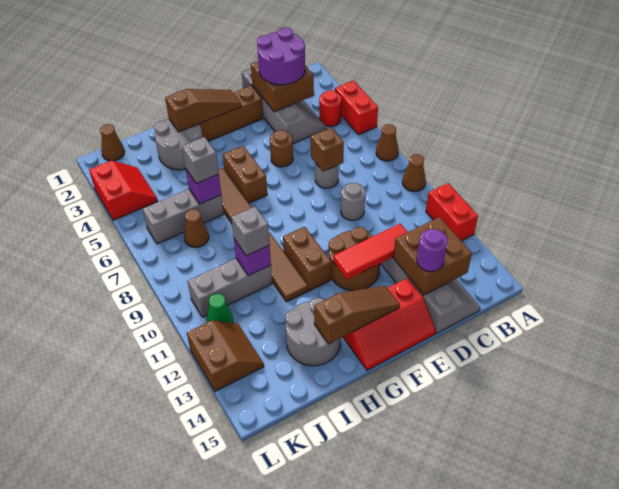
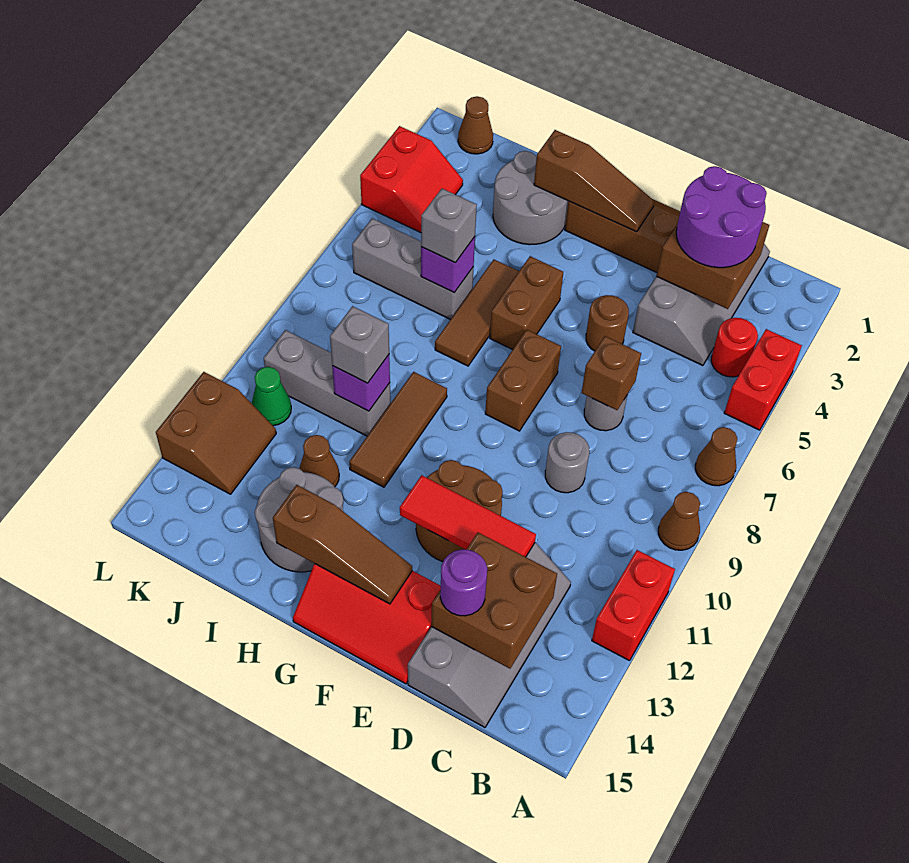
brown brick G10:G11 level 1 -> brown brick F7:F8 level 1
brown cone J7 level 1 -> brown cone I12 level 1

